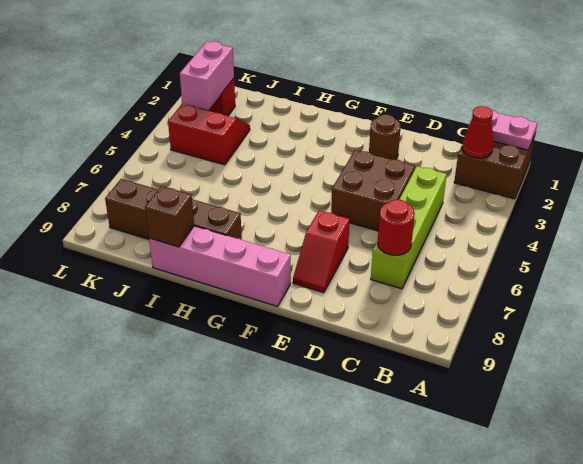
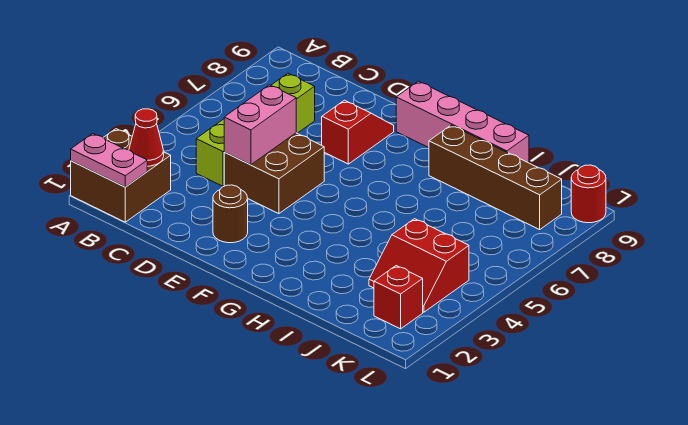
red round brick C7 level 2 -> red round brick L9 level 1
brown brick I9 level 2 -> none
pink brick K2:K3 level 2 -> pink brick D4:D5 level 2

